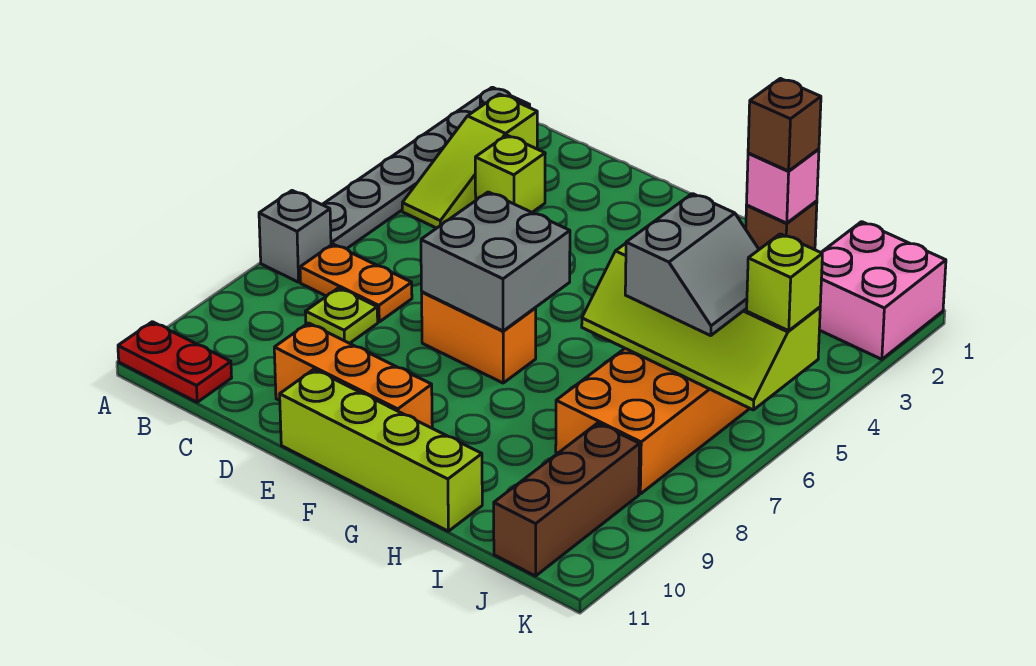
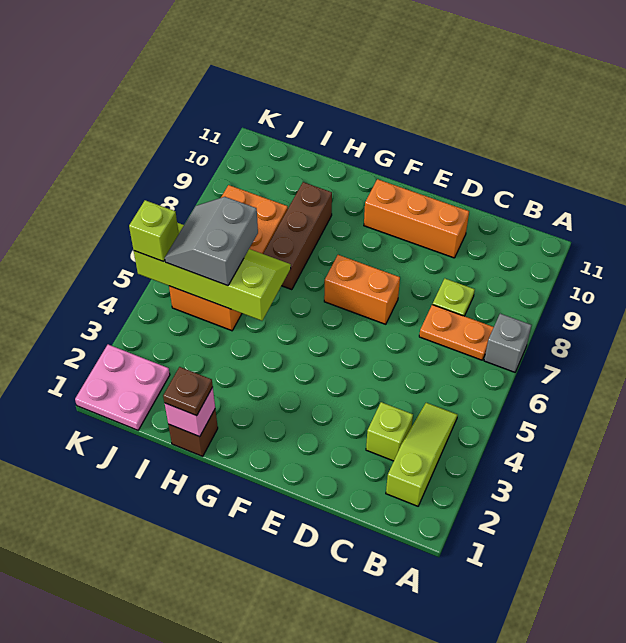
grey plate A1:A6 level 1 -> none
red plate A11:B11 level 1 -> none
grey brick E6:F7 level 2 -> none
lime brick E11:H11 level 1 -> none
brown brick H1 level 3 -> brown plate H1 level 3
pink brick J1:K2 level 1 -> pink plate J1:K2 level 1
brown brick J9:J11 level 1 -> brown brick H7:H9 level 1

